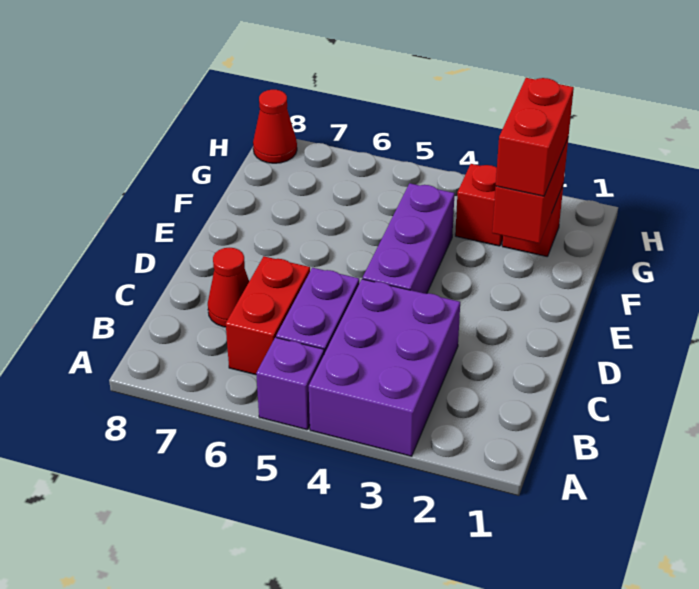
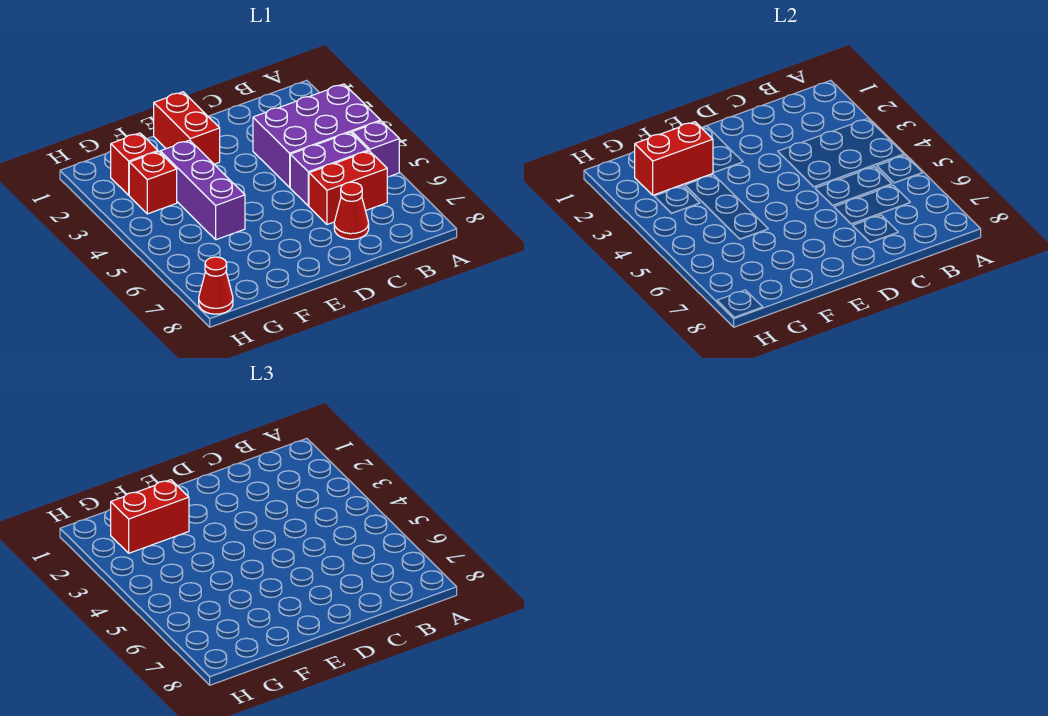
purple brick D4:F4 level 1 -> purple brick F3:F5 level 1
none -> red brick E1:E2 level 1

